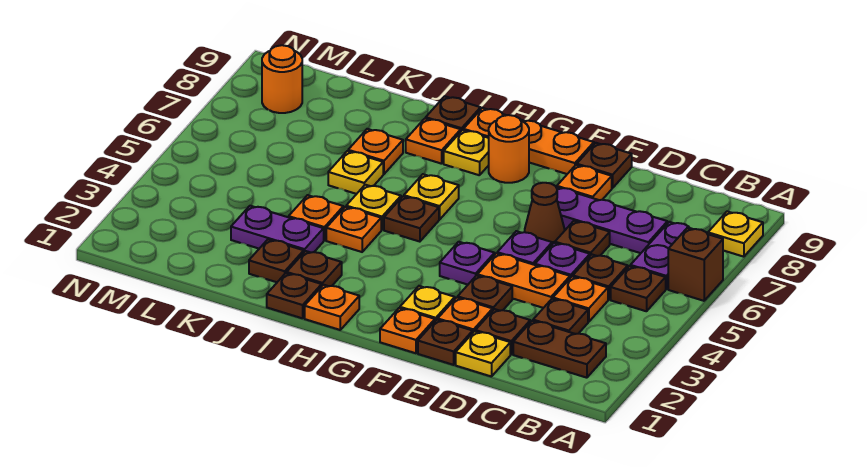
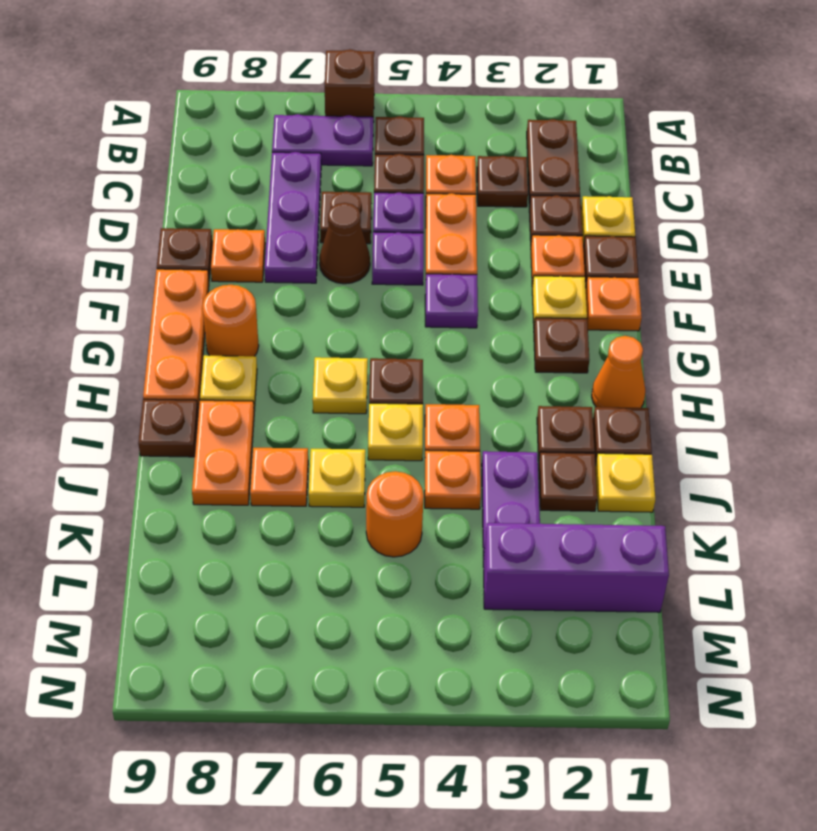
yellow plate A8 level 1 -> yellow plate J1 level 1
brown plate E3 level 1 -> brown plate G2 level 1
orange plate H1 level 1 -> orange cone H1 level 1
orange plate I8 level 1 -> orange plate I8:J8 level 1
none -> purple brick L1:L3 level 1
orange round brick M8 level 1 -> orange round brick K5 level 1

